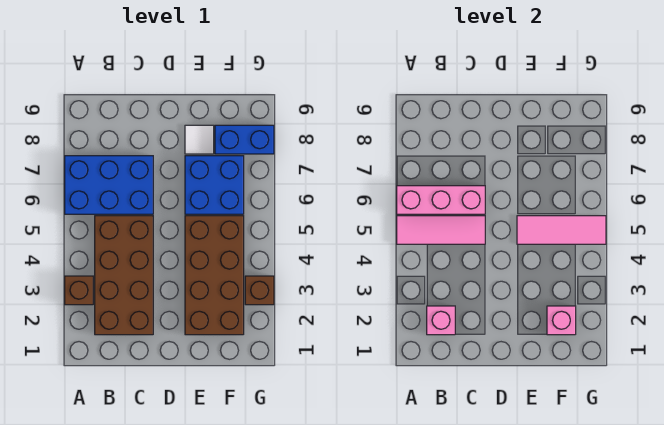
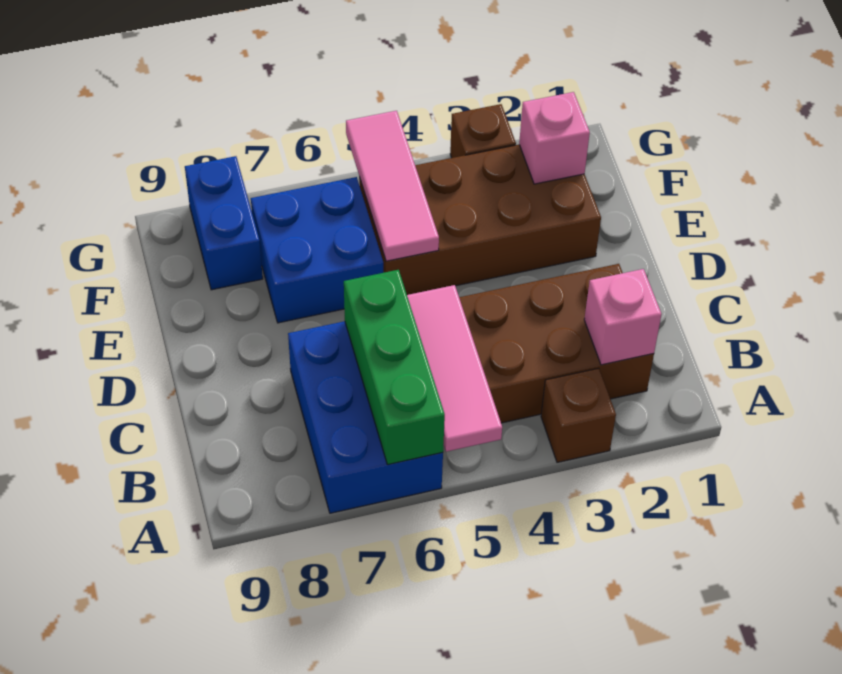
pink brick A6:C6 level 2 -> green brick A6:C6 level 2
white tile E8 level 1 -> none

